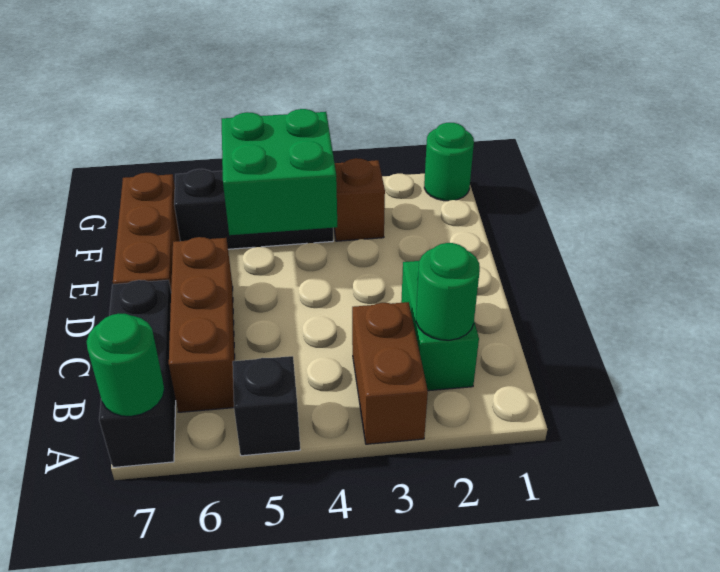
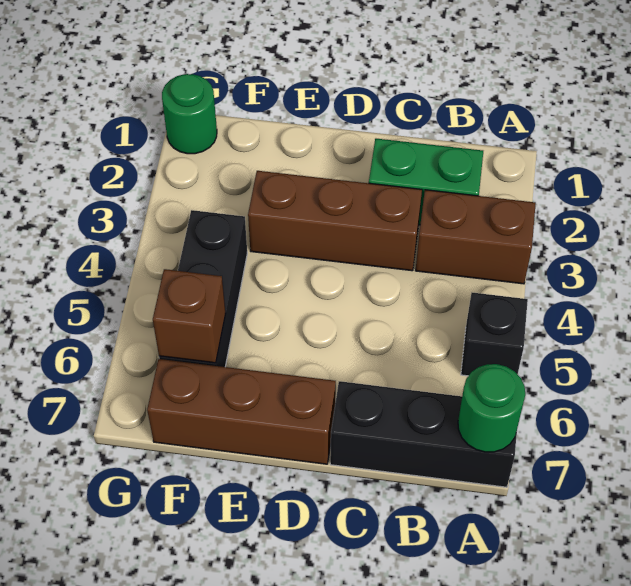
green round brick B2 level 2 -> none
brown brick B6:D6 level 1 -> brown brick C3:E3 level 1
green brick E4:F5 level 2 -> none
brown brick F3 level 1 -> brown brick F6 level 2

